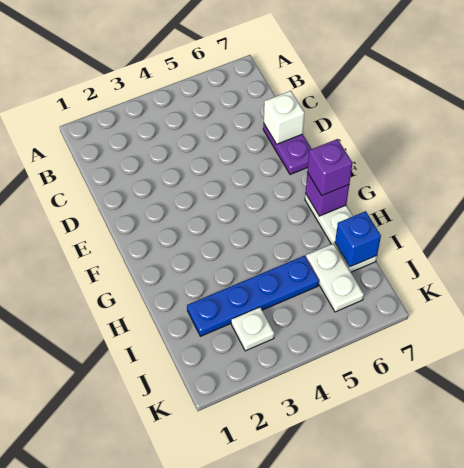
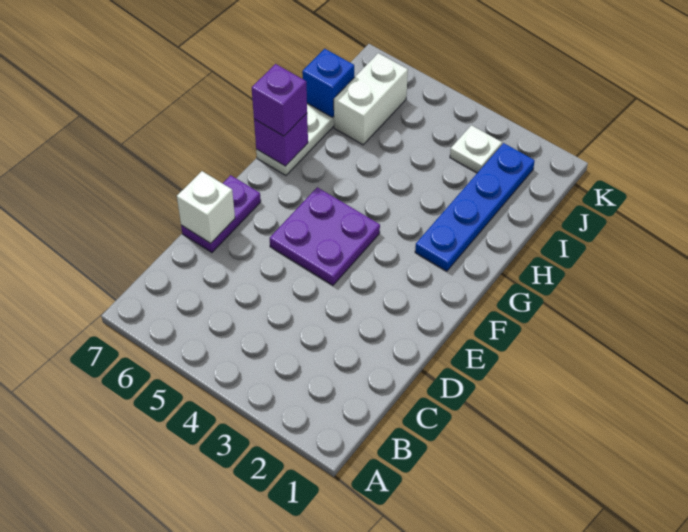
none -> purple plate E4:F5 level 1
blue plate I2:I5 level 1 -> blue plate G2:J2 level 1
white plate I6:J6 level 1 -> white brick I6:J6 level 1

